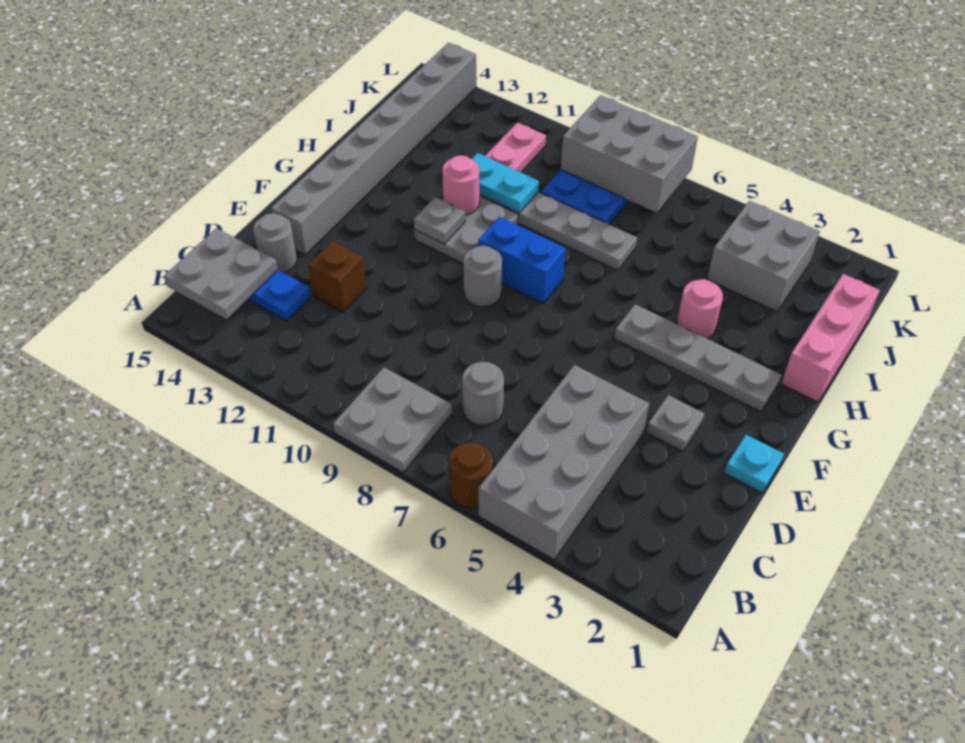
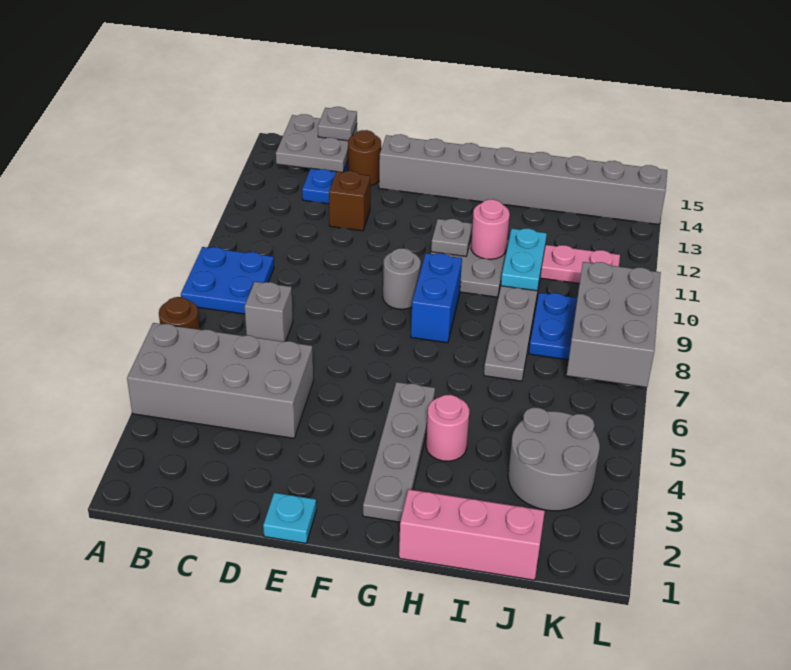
grey plate A8:B9 level 1 -> blue plate A8:B9 level 1
grey round brick C7 level 1 -> grey brick C7 level 1
grey round brick D14 level 1 -> brown round brick D14 level 1
grey plate E3 level 1 -> grey plate C15 level 3
grey brick J3:K4 level 1 -> grey round brick J3:K4 level 1

